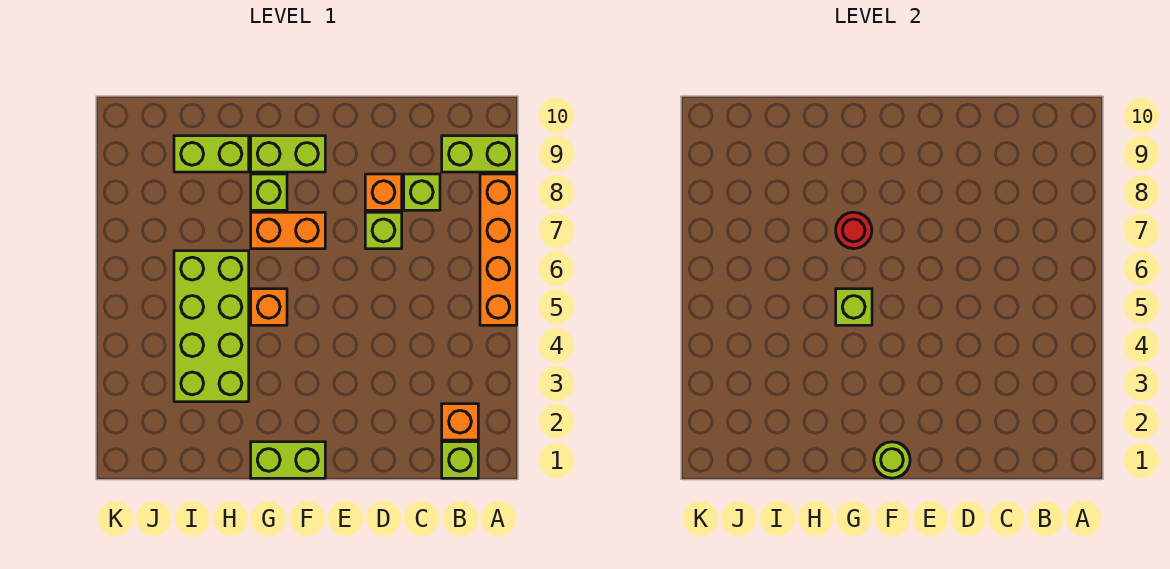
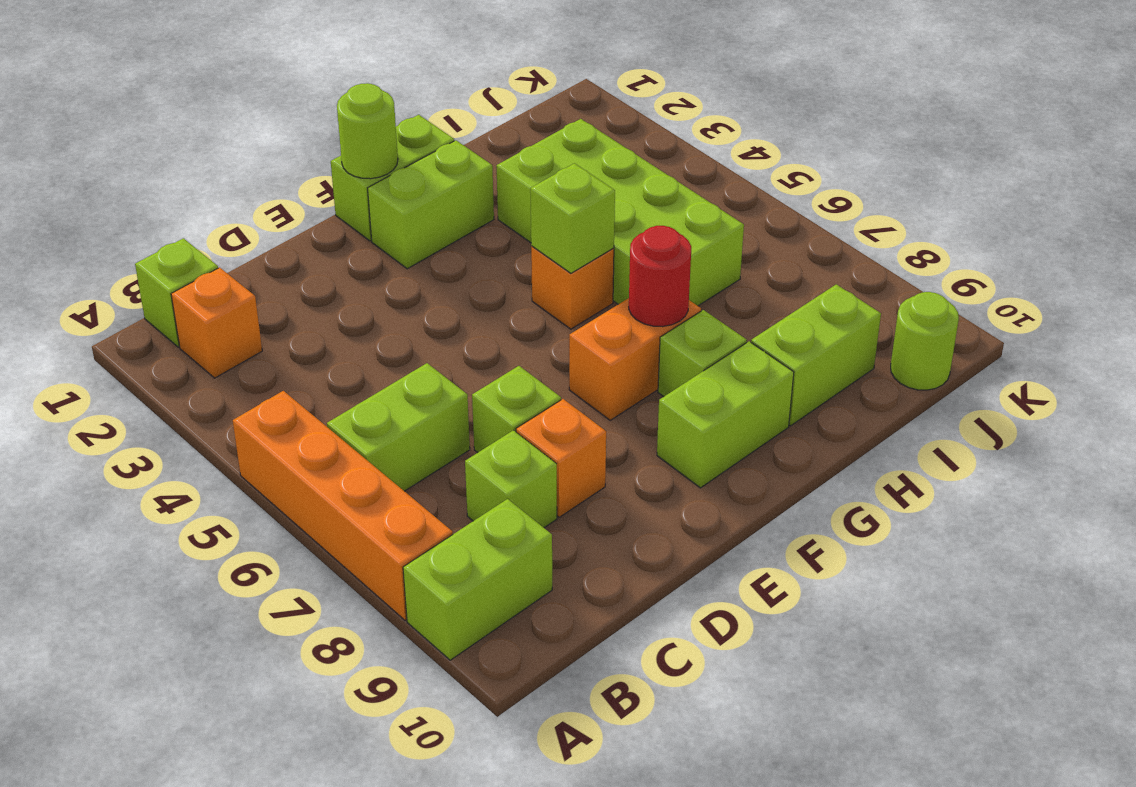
none -> lime brick B6:C6 level 1
none -> lime brick F2:G2 level 1
none -> lime round brick J10 level 1

